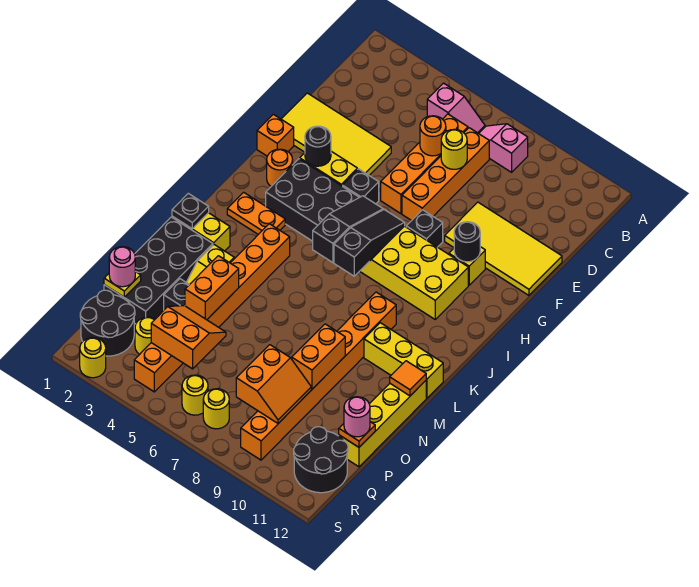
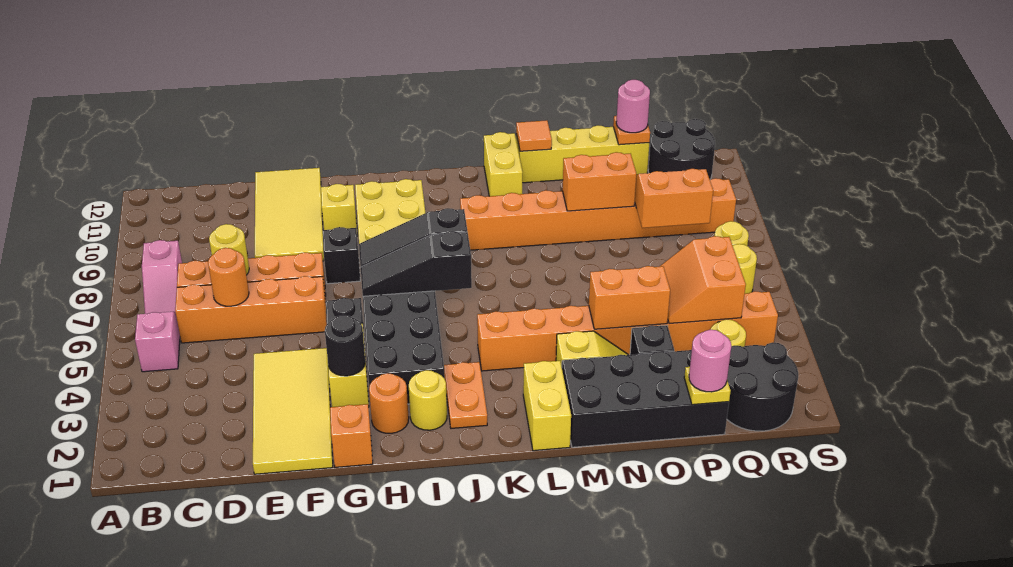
black round brick G10 level 2 -> none
black plate L1 level 2 -> none
yellow brick L10:L12 level 1 -> yellow brick L11:L12 level 1
yellow round brick S2 level 1 -> yellow round brick I2 level 1

